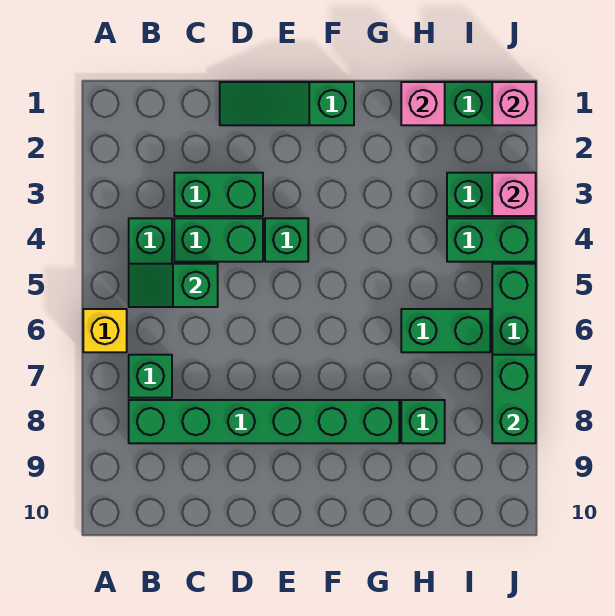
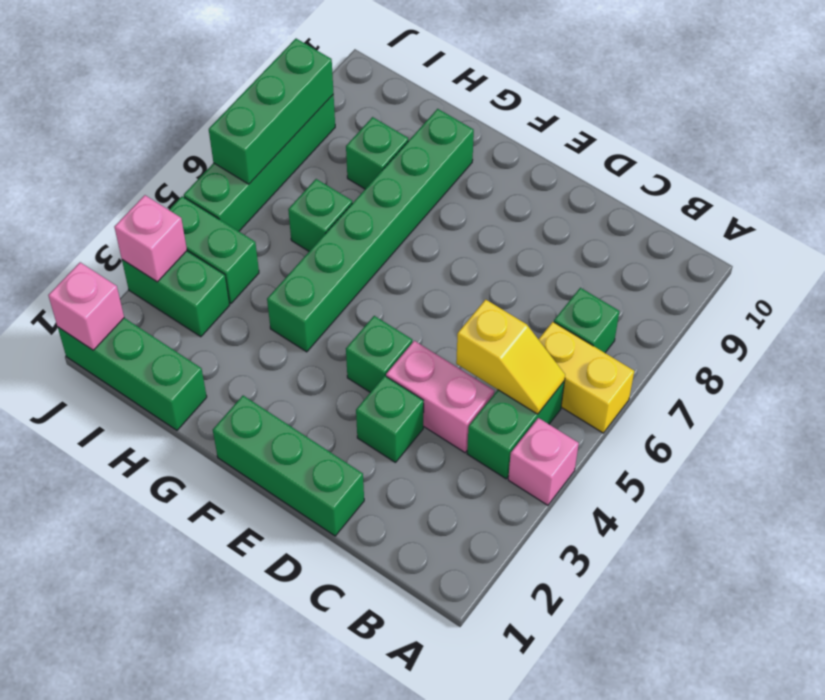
yellow brick A6 level 1 -> yellow brick A6:B6 level 1
green slope B5:C5 level 2 top C -> yellow slope B5:C5 level 2 top C
green brick B8:G8 level 1 -> green brick G4:G9 level 1
green brick C3:D3 level 1 -> green brick D3 level 1
green brick C4:D4 level 1 -> pink brick C4:D4 level 1
green slope D1:F1 level 1 top F -> green brick D1:F1 level 1
pink brick H1 level 2 -> pink brick A4 level 1
green brick H6:I6 level 1 -> green brick H6 level 1
green brick J7:J8 level 2 -> green brick J6:J8 level 2

